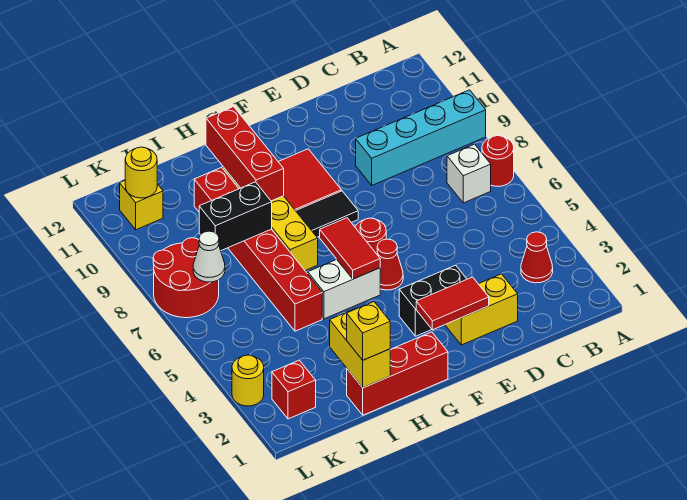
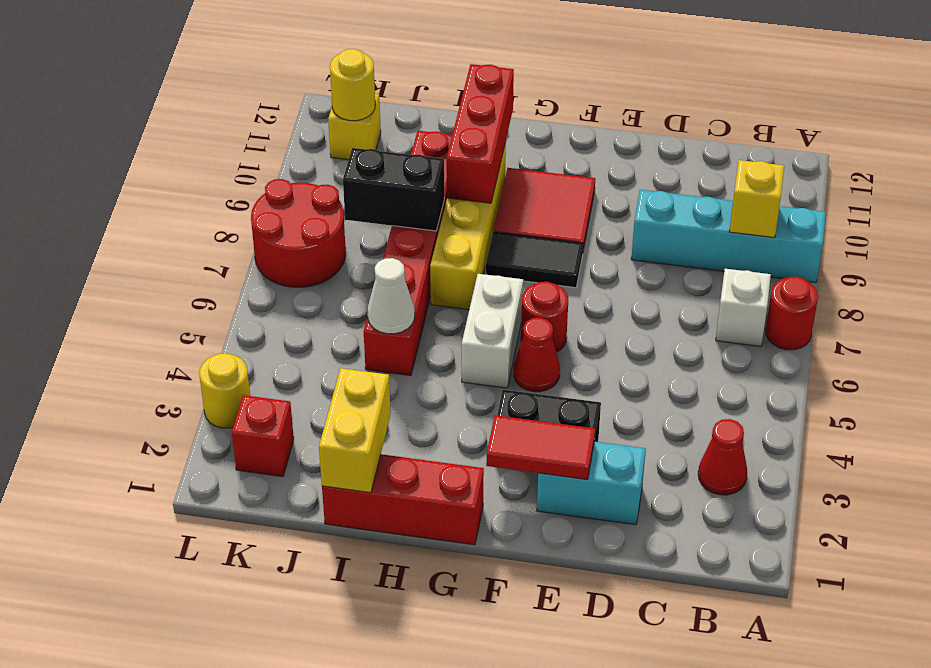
yellow brick D2:E2 level 1 -> cyan brick D2:E2 level 1
white brick G5:H5 level 1 -> white brick G5:G6 level 1
red tile G5:G6 level 2 -> none
yellow brick I1 level 3 -> yellow brick B9 level 2
white cone K7 level 2 -> white cone I5 level 2

